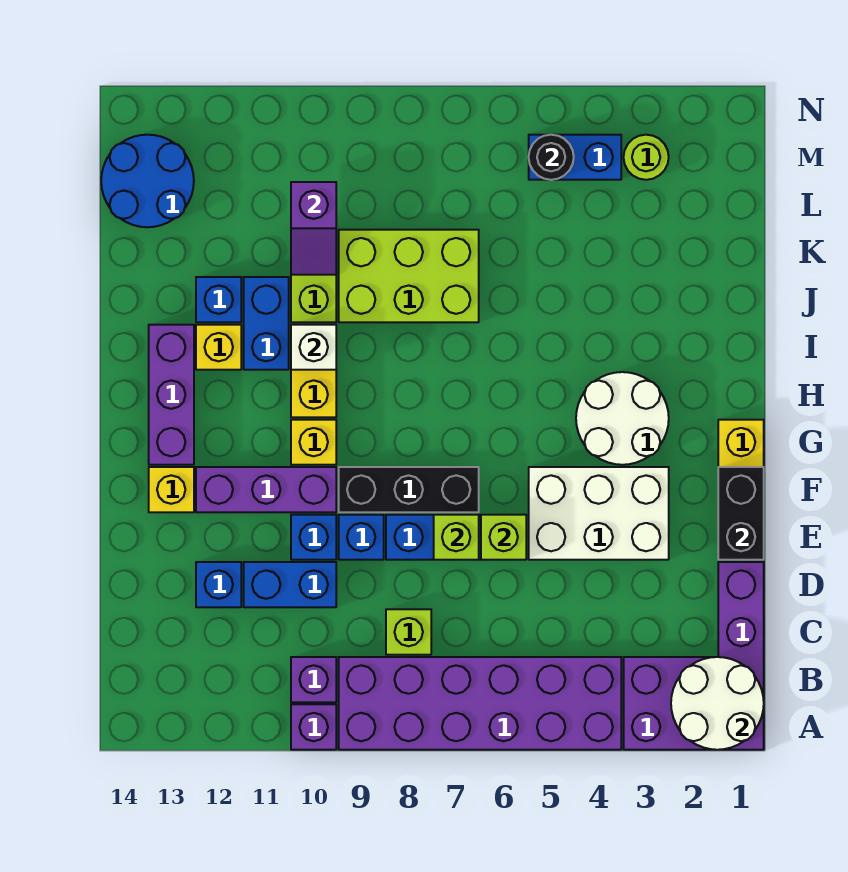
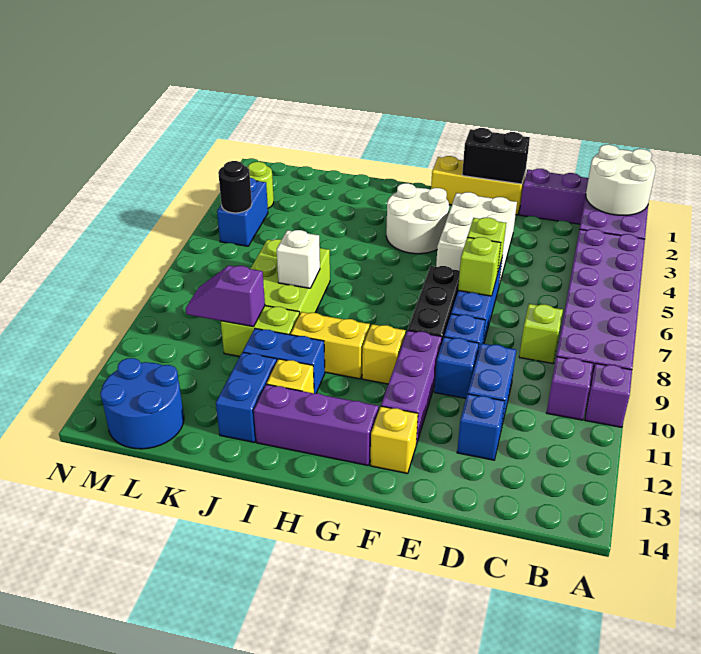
white brick I10 level 2 -> white brick J8 level 2
blue brick J12 level 1 -> blue brick J12:J13 level 1
purple slope K10:L10 level 2 top L -> purple slope K10:L10 level 2 top K

